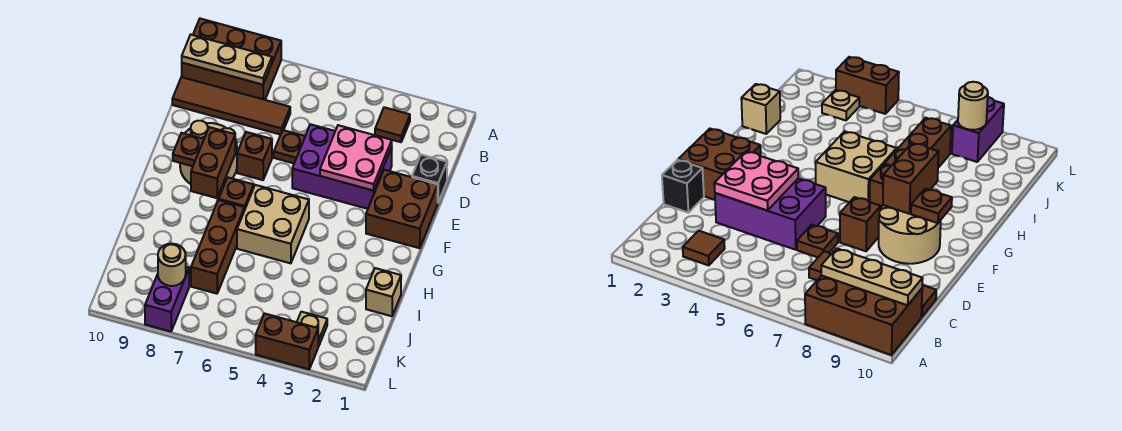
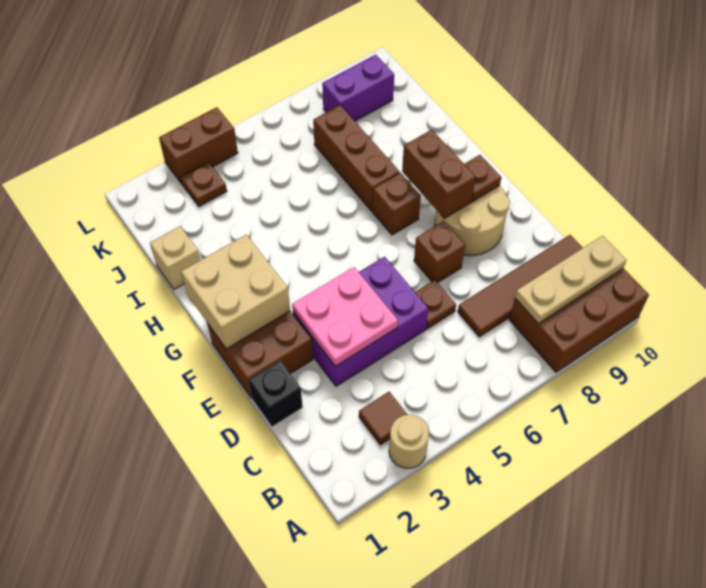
tan brick G5:H6 level 1 -> tan brick F1:G2 level 2
tan plate K3 level 1 -> brown plate K3 level 1
purple brick K8:L8 level 1 -> purple brick K8:K9 level 1
tan round brick K8 level 2 -> tan round brick A3 level 1

